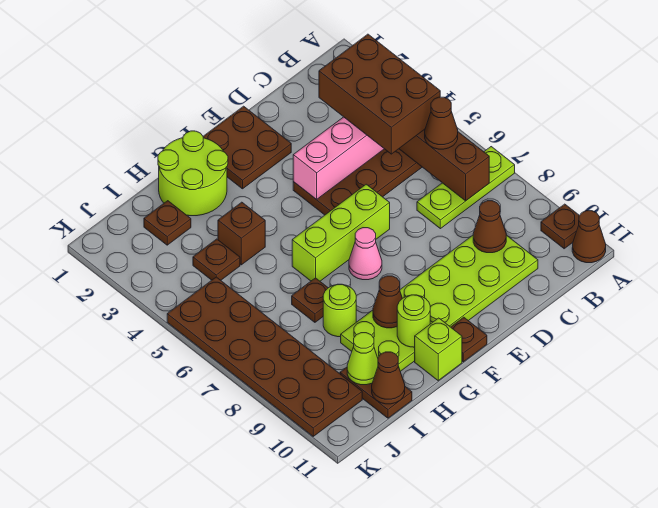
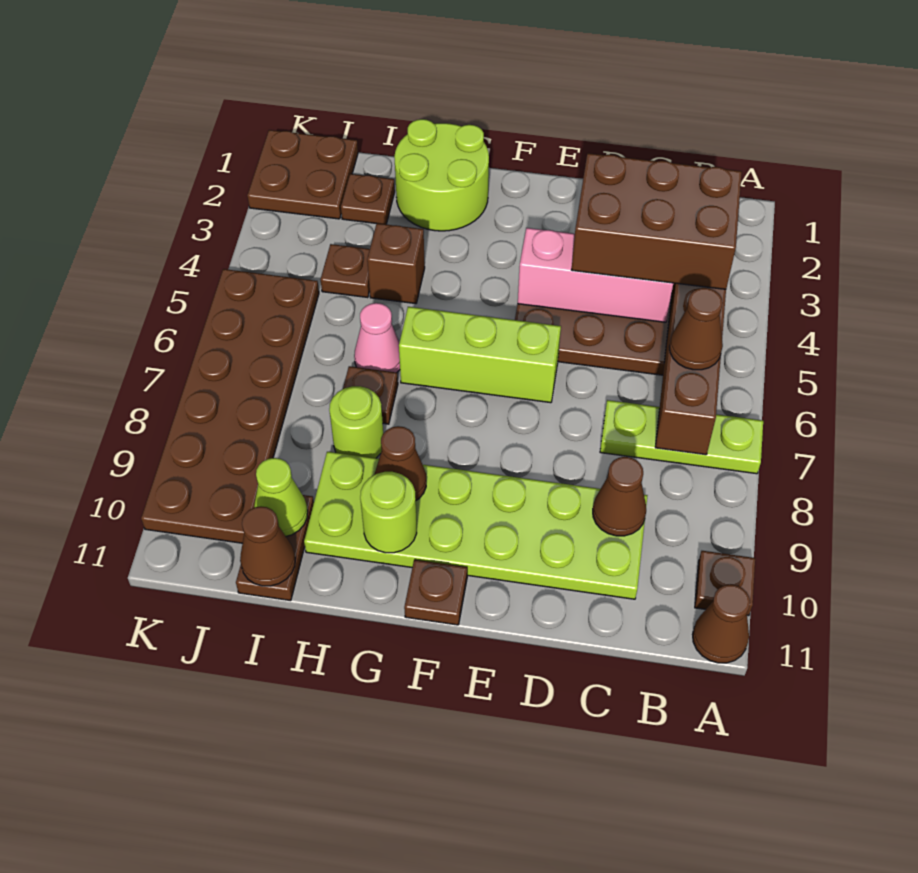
brown brick B3:C5 level 3 -> brown brick B3:D4 level 3
brown plate E1:F2 level 1 -> brown plate J1:K2 level 1
pink cone F7 level 1 -> pink cone H6 level 1
lime brick G11 level 1 -> none

